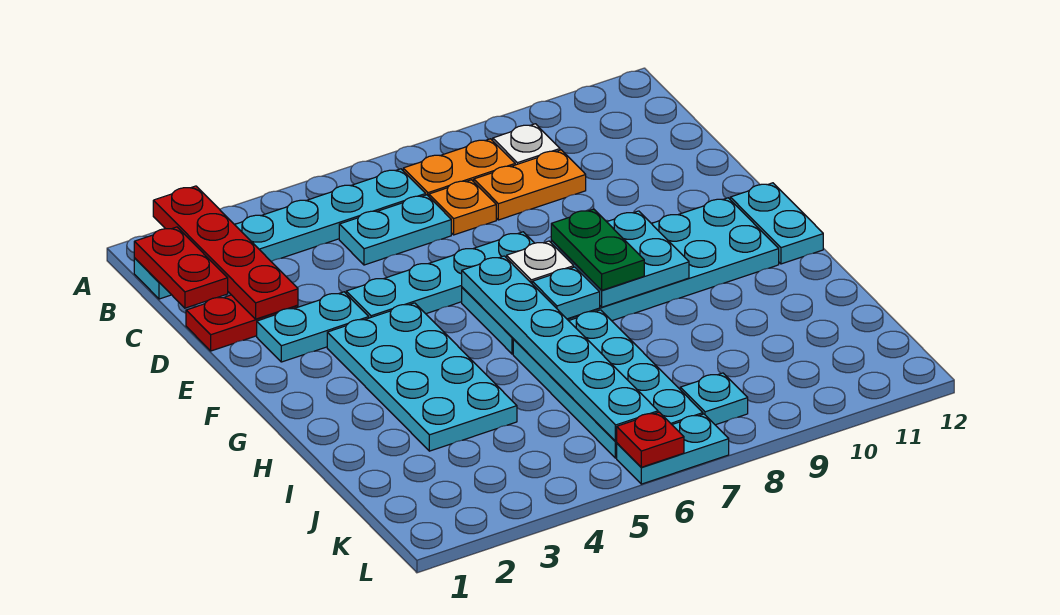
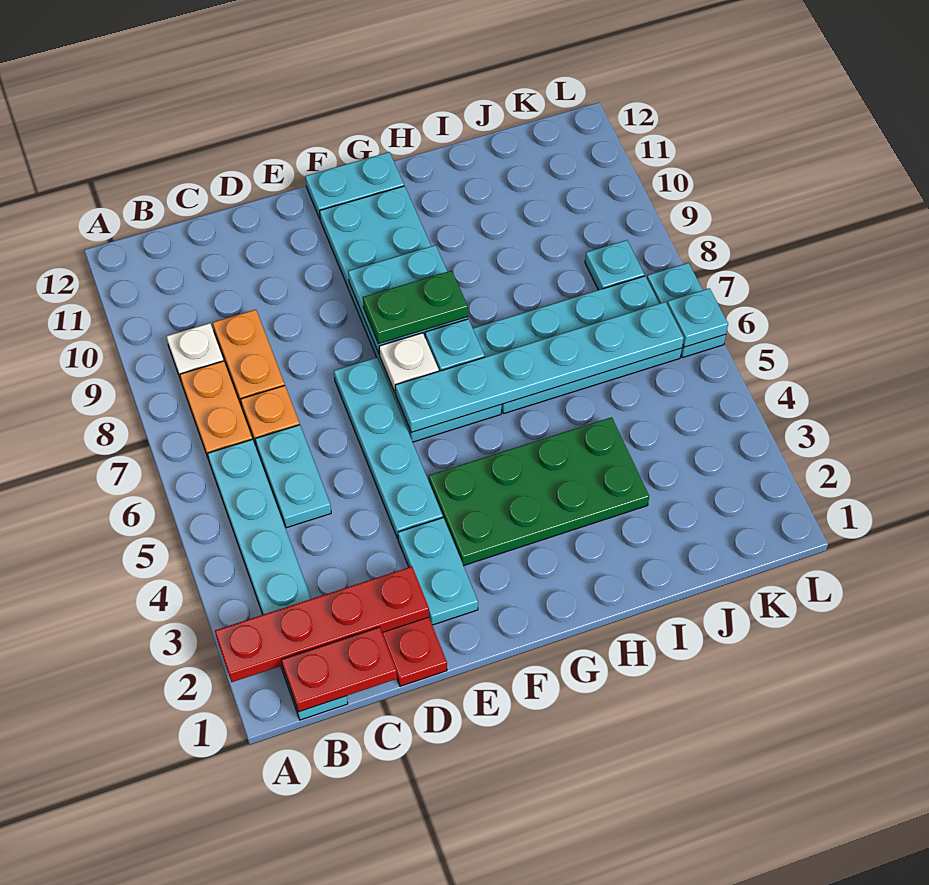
cyan plate F3:I4 level 1 -> green plate F3:I4 level 1
red plate L6 level 2 -> cyan plate L6 level 2

